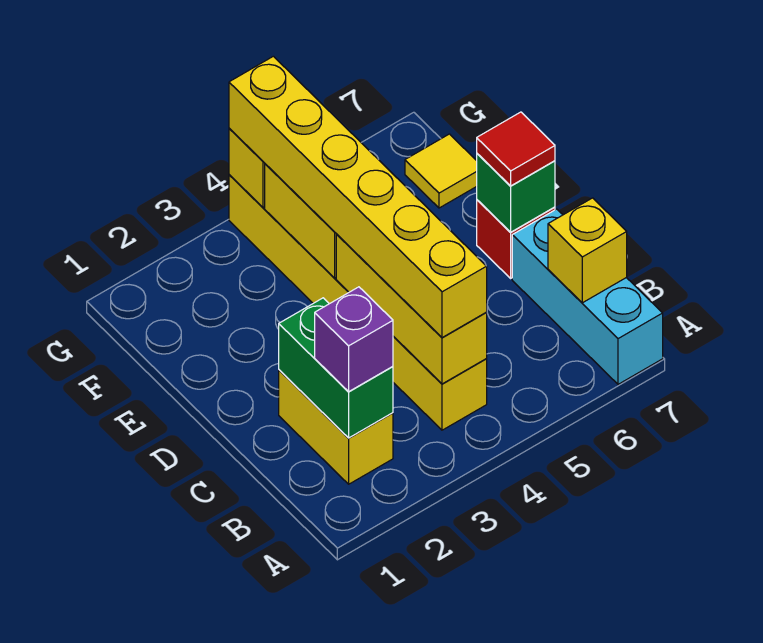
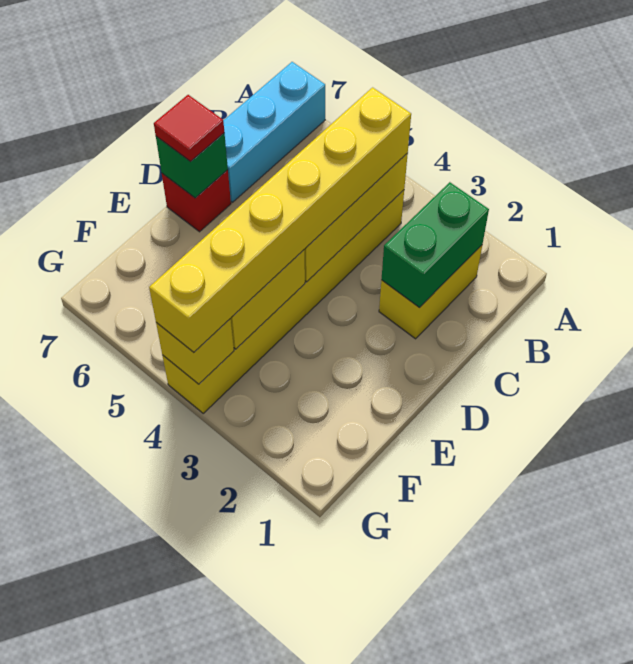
purple brick B2 level 3 -> none
yellow brick B7 level 2 -> none
yellow tile F7 level 1 -> none

